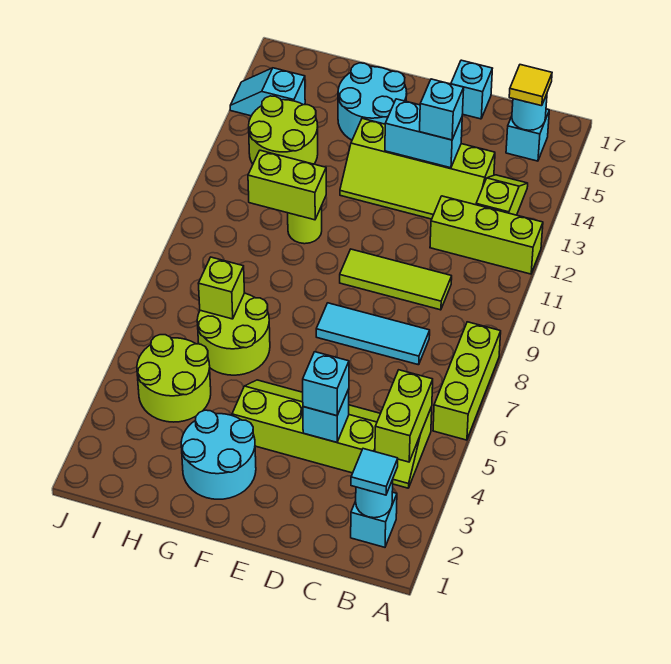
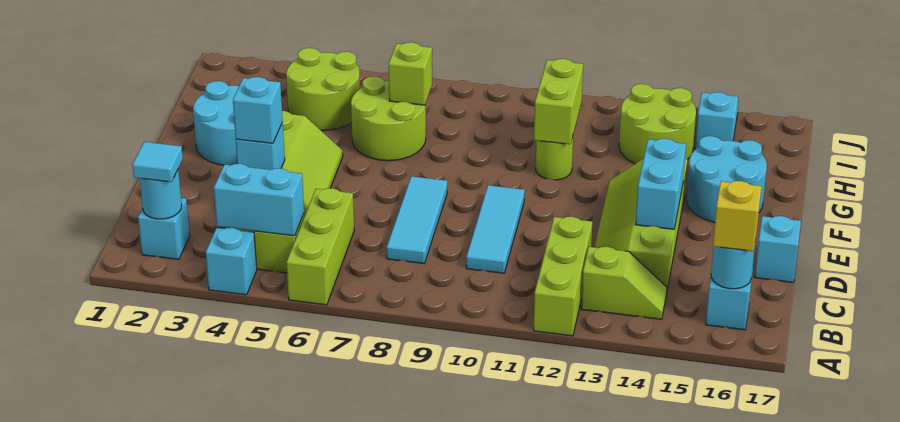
lime brick A6:A8 level 1 -> lime brick A6:C6 level 1
lime brick B4:B5 level 2 -> cyan brick B4:B5 level 2
yellow tile B16 level 3 -> yellow brick B16 level 3
lime tile C10:E10 level 1 -> cyan tile C10:E10 level 1
cyan brick D14 level 3 -> cyan brick A4 level 1

